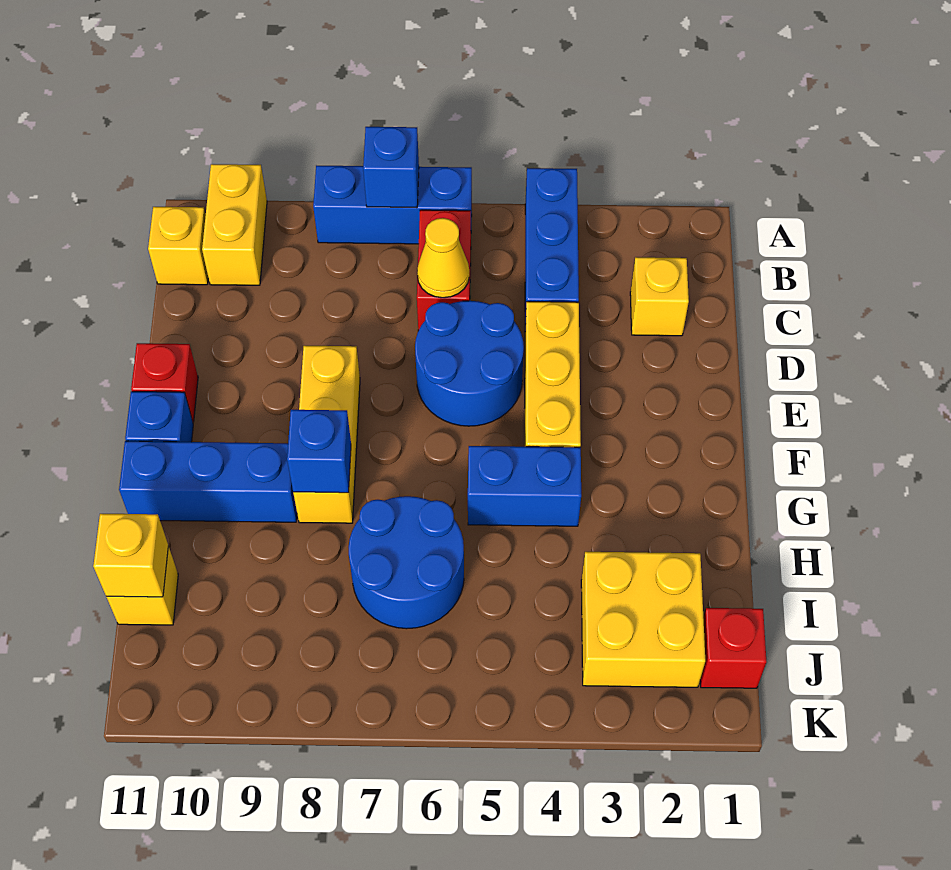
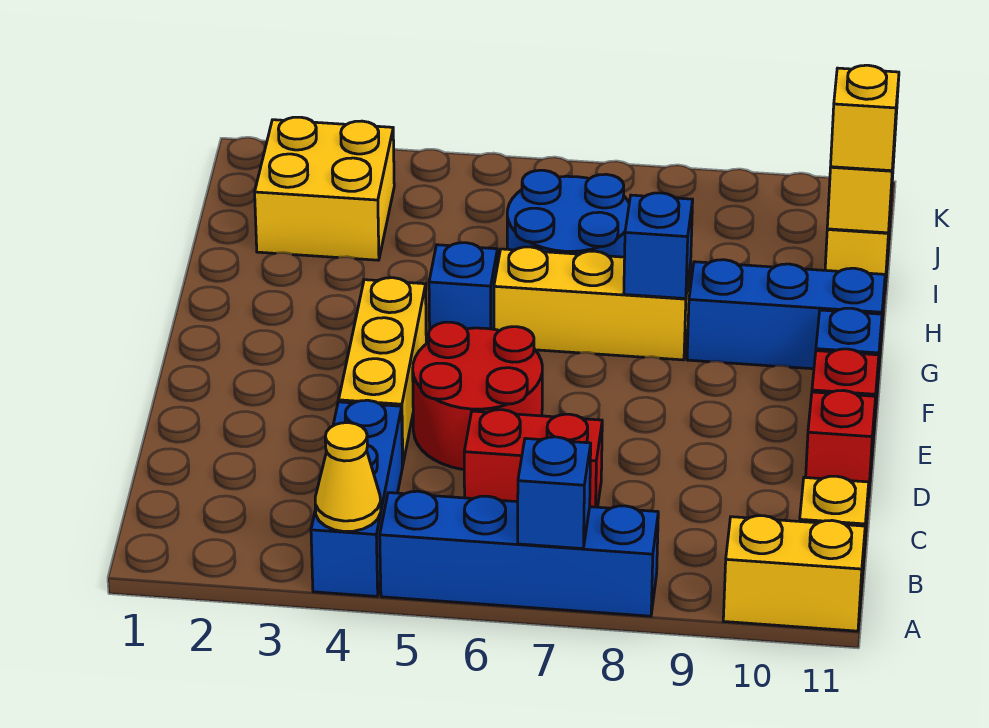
blue brick A6:A8 level 1 -> blue brick A5:A8 level 1
yellow brick A10:B10 level 1 -> yellow brick A10:A11 level 1
red brick B6:C6 level 1 -> red brick C6:C7 level 1
yellow brick C2 level 1 -> yellow brick I11 level 3
yellow cone C6 level 2 -> yellow cone A4 level 2
blue round brick D5:E6 level 1 -> red round brick D5:E6 level 1
yellow brick E8:G8 level 1 -> yellow brick G6:G8 level 1
blue brick G4:G5 level 1 -> blue brick G5 level 1
red brick J1 level 1 -> red brick D11 level 1

